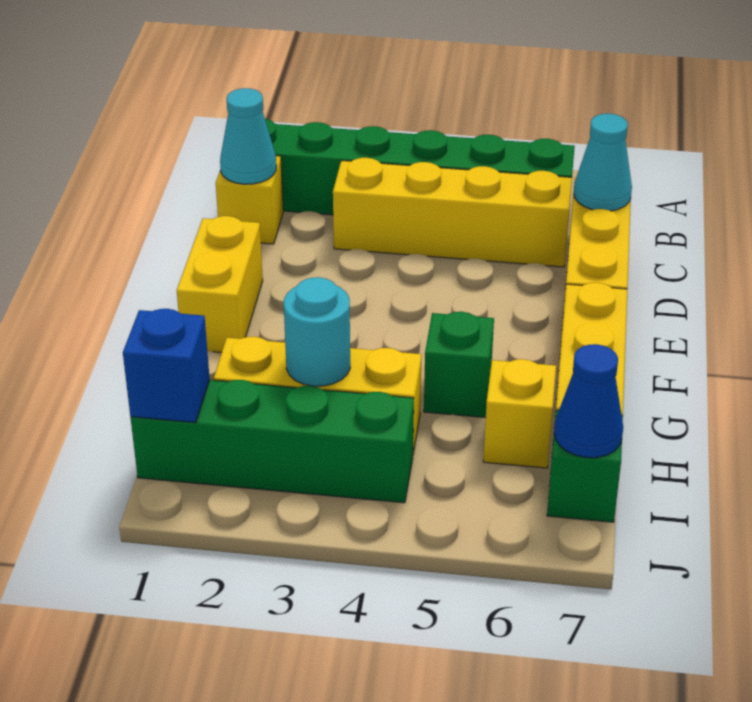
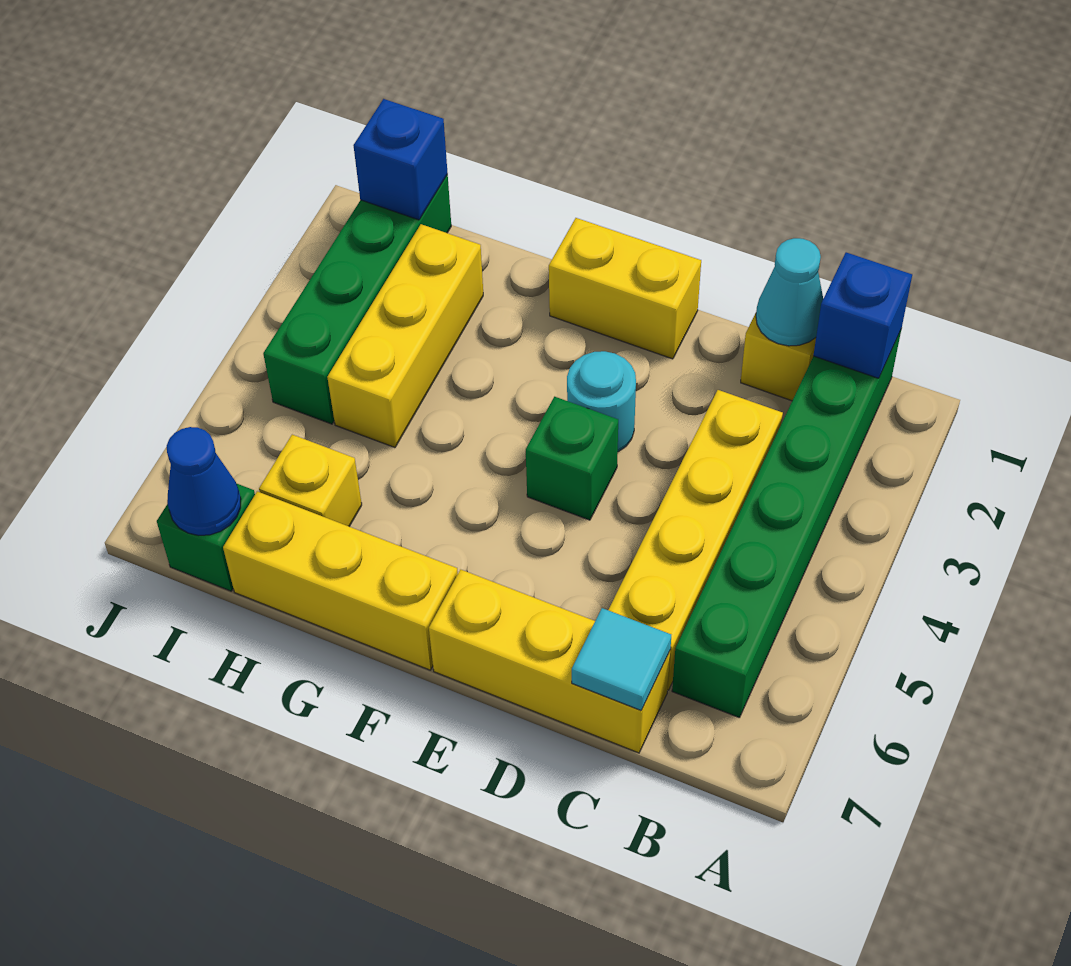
none -> blue brick B1 level 2
cyan cone C7 level 2 -> cyan tile C7 level 2
green brick G5 level 1 -> green brick E4 level 1
cyan round brick H3 level 2 -> cyan round brick E3 level 1

